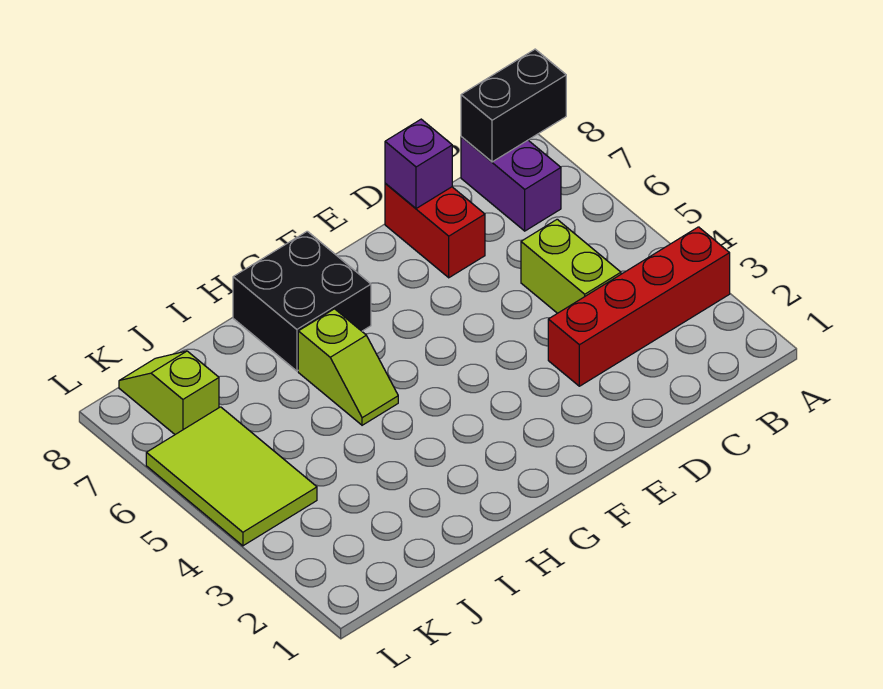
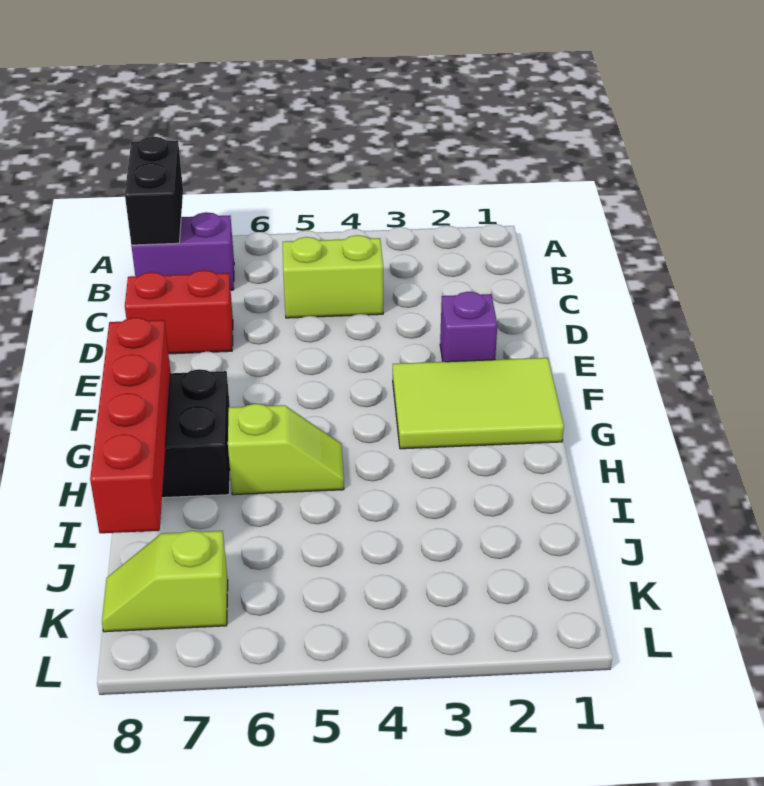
red brick A3:D3 level 1 -> red brick G8:J8 level 2
purple brick D8 level 2 -> purple brick E2 level 1
lime tile K4:L6 level 1 -> lime tile F1:G3 level 1

